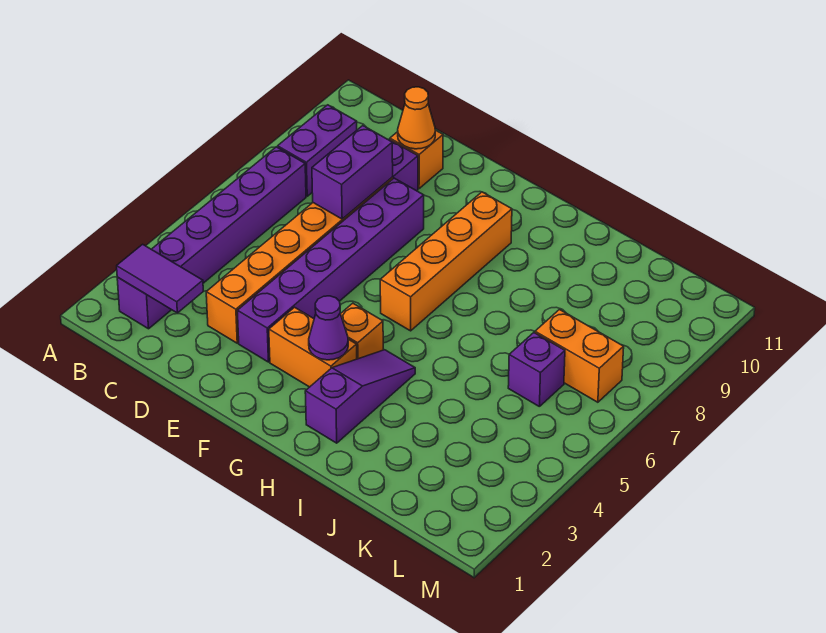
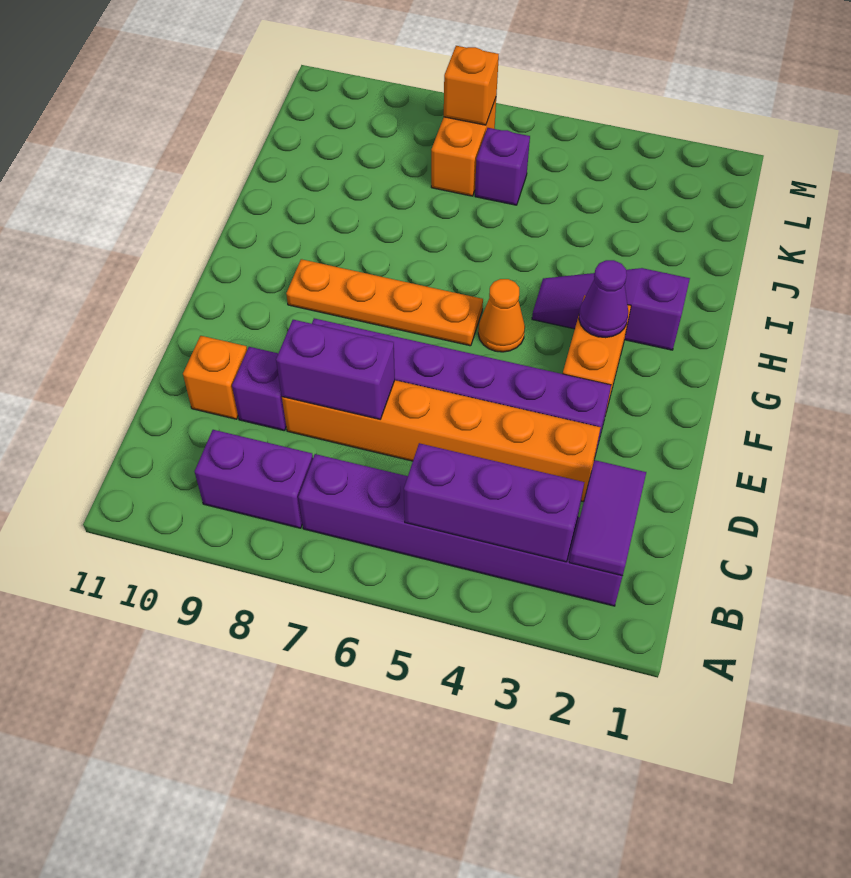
none -> purple brick B3:B5 level 2
orange cone D10 level 2 -> orange cone G5 level 1
orange brick G4 level 1 -> orange brick L7 level 2
orange brick G6:G9 level 1 -> orange plate G6:G9 level 1

